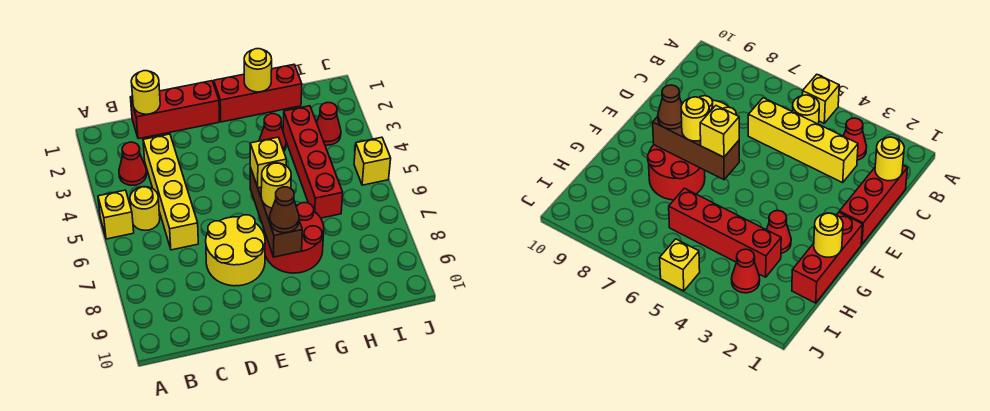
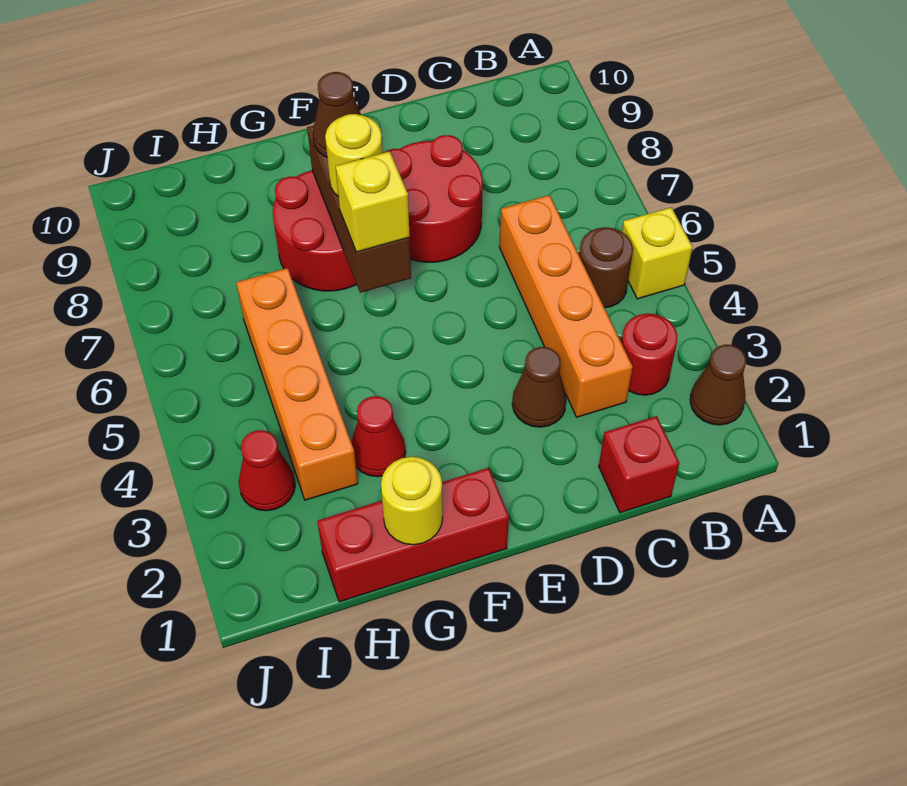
none -> brown cone A2 level 1
red cone B3 level 1 -> red round brick B3 level 1
yellow round brick B5 level 1 -> brown round brick B5 level 1
red brick C1:E1 level 1 -> red brick C1 level 1
yellow round brick C1 level 2 -> none
yellow brick C3:C6 level 1 -> orange brick C3:C6 level 1
none -> brown cone D3 level 1
yellow round brick D7:E8 level 1 -> red round brick D7:E8 level 1
red brick H3:H6 level 1 -> orange brick H3:H6 level 1
yellow brick J5 level 1 -> none

